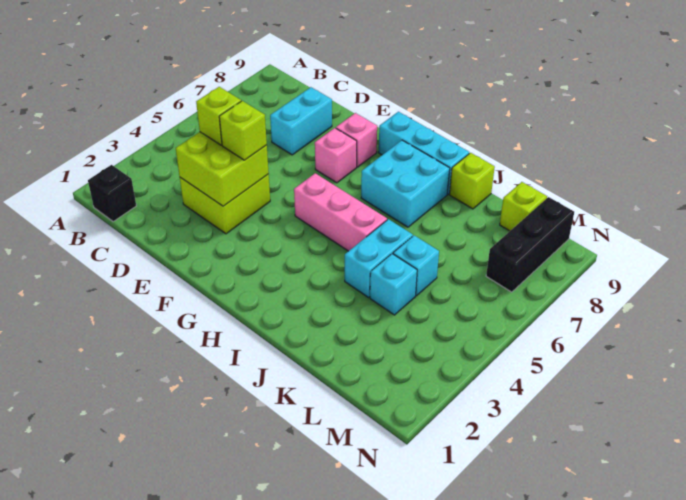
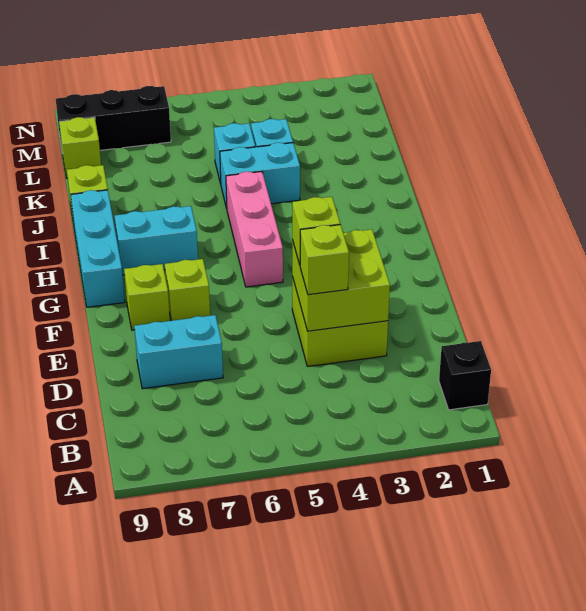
pink brick F7 level 1 -> lime brick F7 level 1
pink brick F8 level 1 -> lime brick F8 level 1
cyan brick H7:I8 level 1 -> cyan brick H7:H8 level 1

